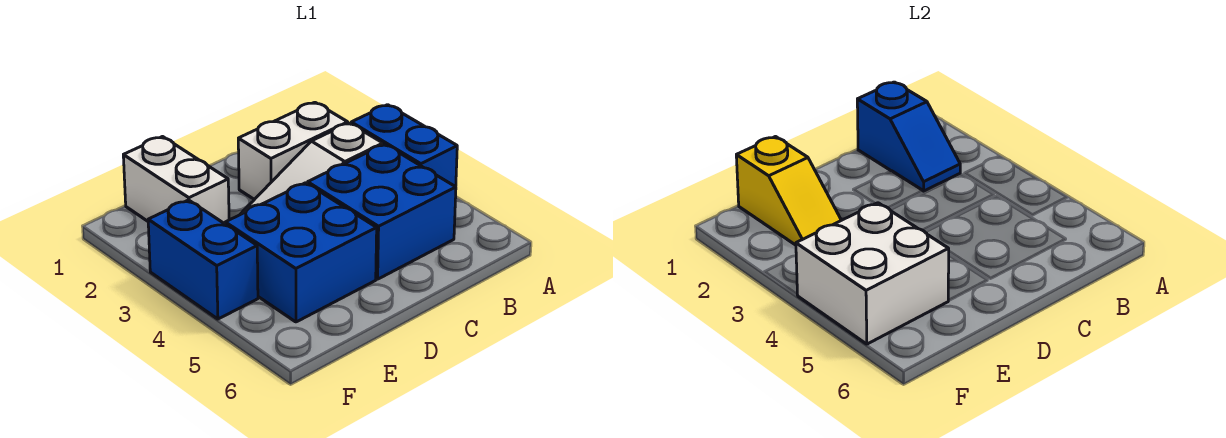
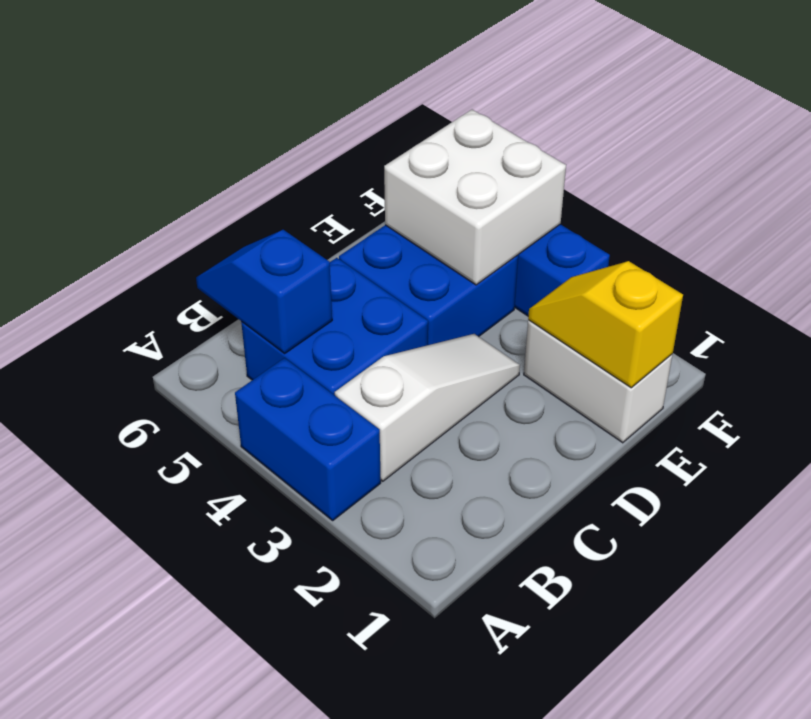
blue slope B1:B2 level 2 top 1 -> blue slope B5:B6 level 2 top 5
white brick B2:C2 level 1 -> none

